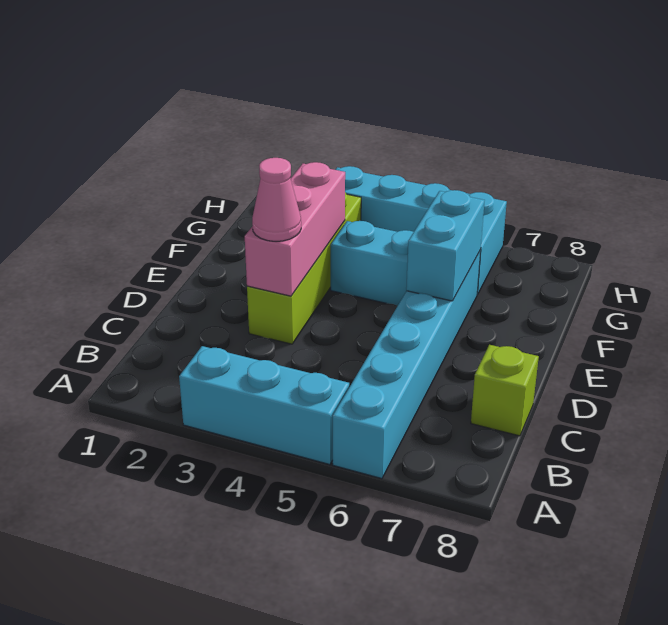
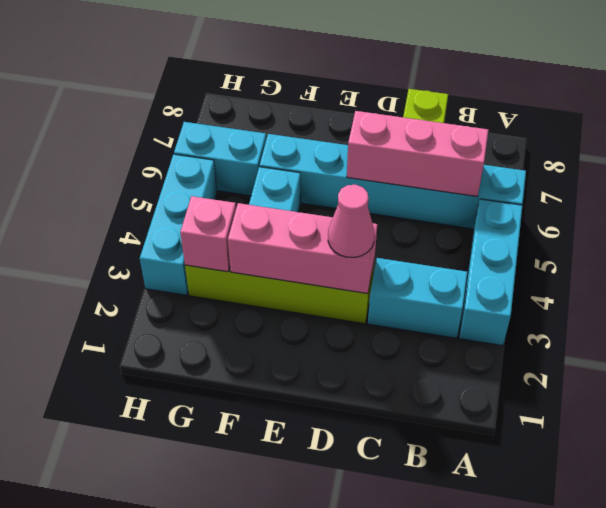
none -> pink brick B6:D6 level 2
cyan brick E6:F6 level 2 -> cyan brick B3:C3 level 1
none -> pink brick G3 level 2

